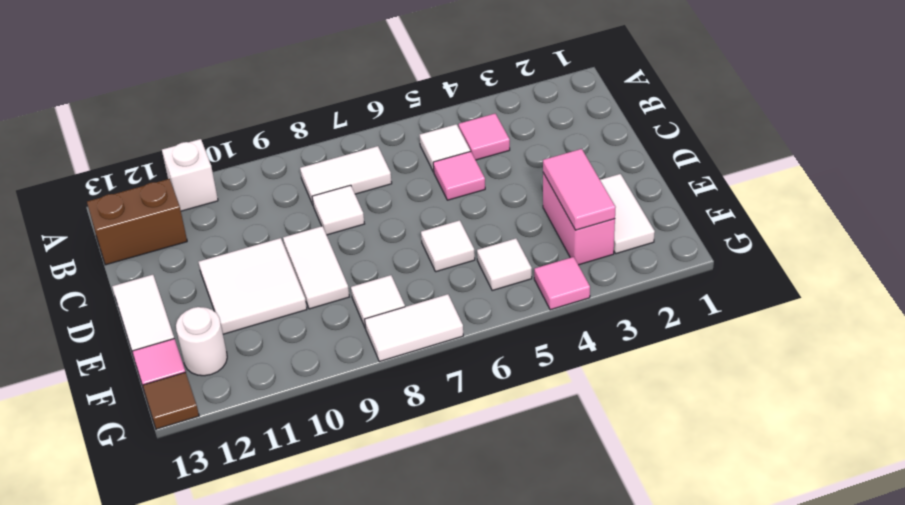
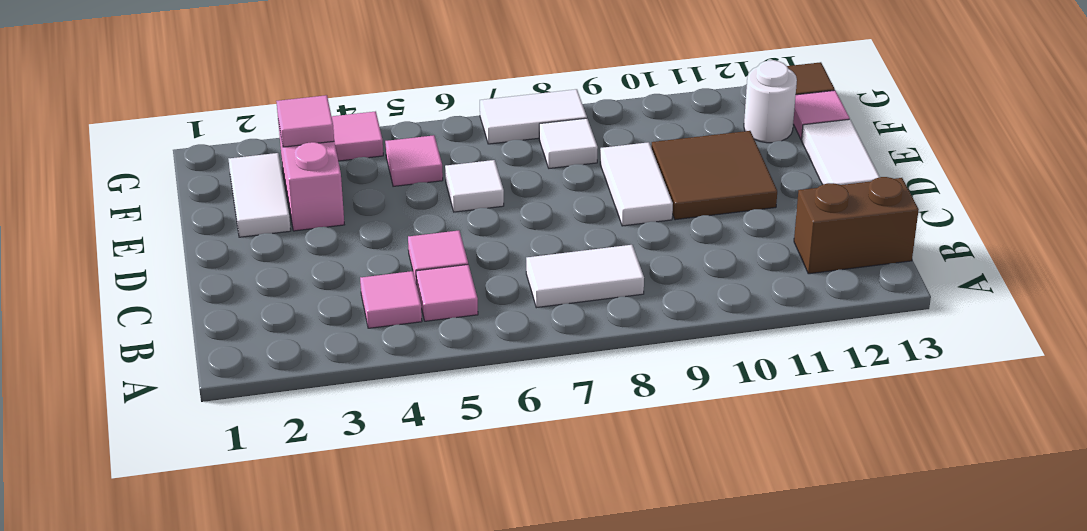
white brick A11 level 1 -> none
white tile B5 level 1 -> pink tile B5 level 1
white tile C8 level 1 -> none
white tile D10:E11 level 1 -> brown tile D10:E11 level 1
pink tile E3:F3 level 2 -> pink tile F3 level 2
white tile F5 level 1 -> pink tile F5 level 1

